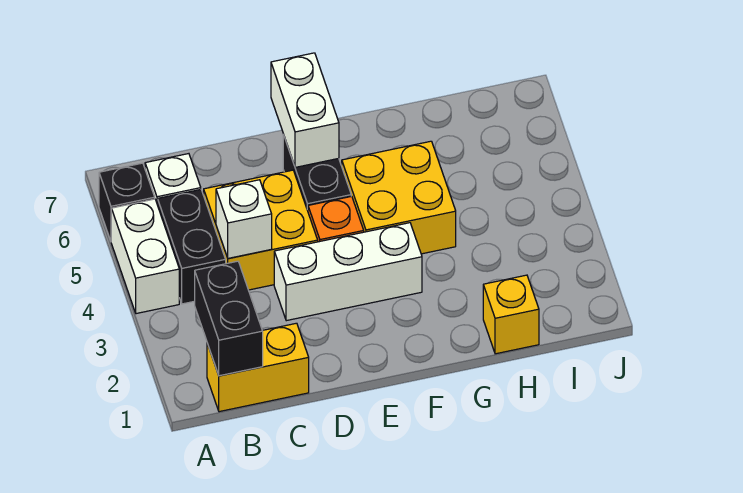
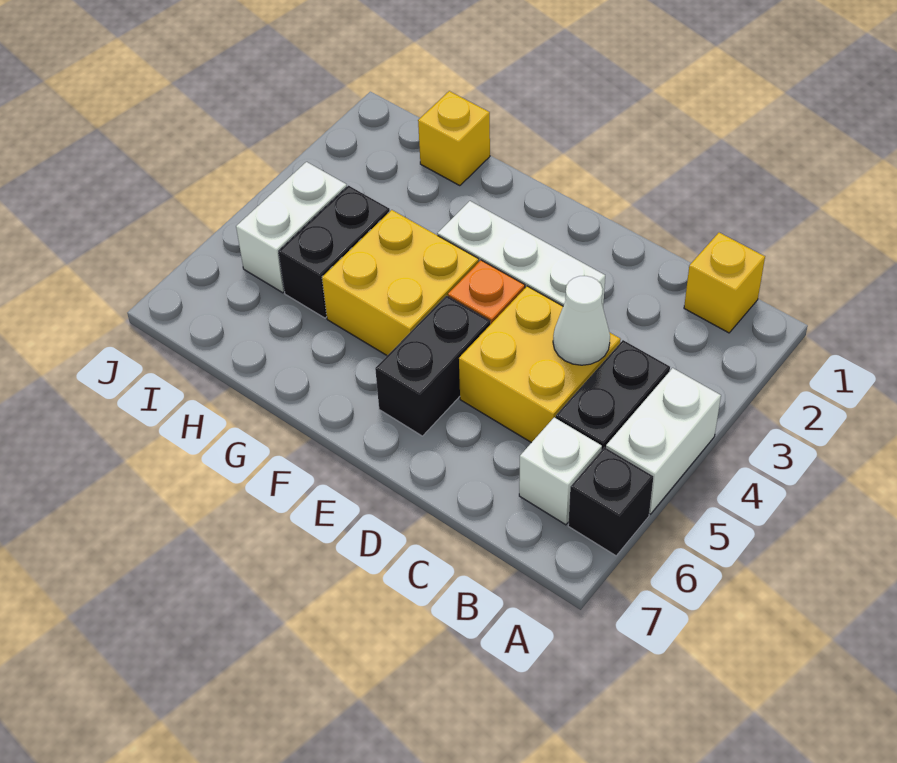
yellow brick B1:C1 level 1 -> yellow brick B1 level 1
black brick B1:B2 level 2 -> black brick H4:H5 level 1
white brick C4 level 2 -> white cone C4 level 2
white brick E6:E7 level 2 -> white brick I4:I5 level 1

